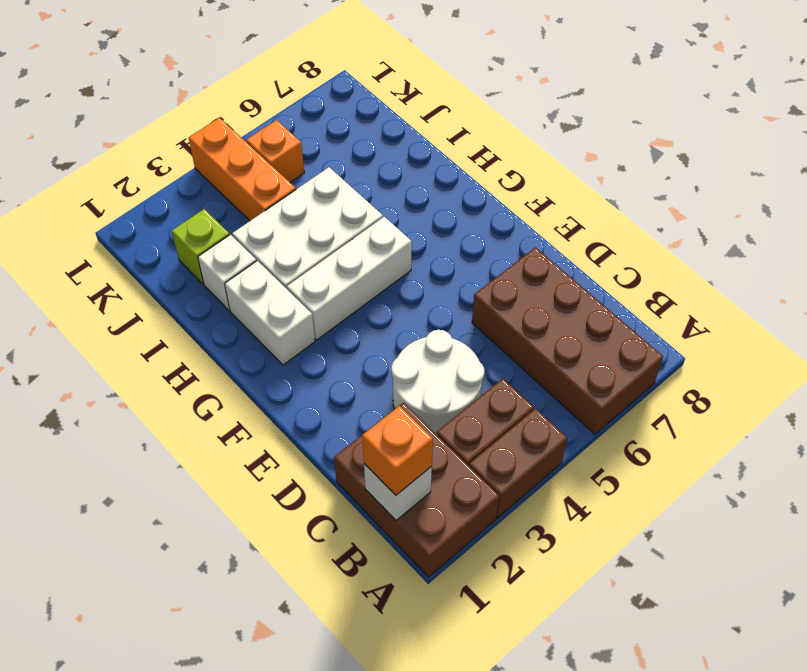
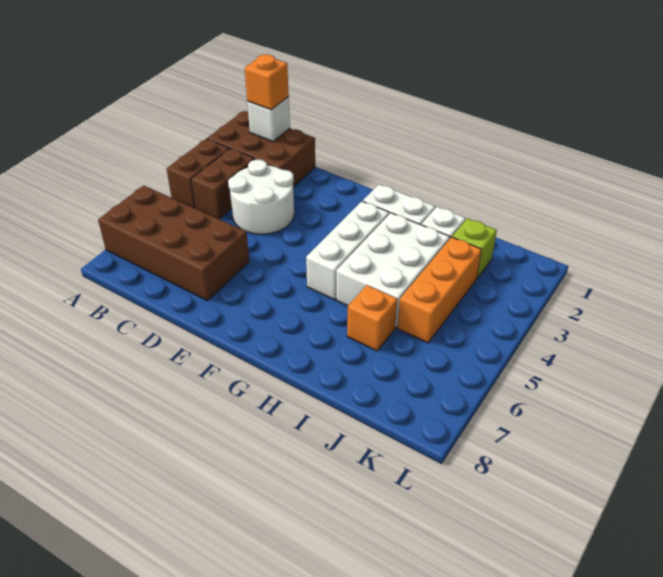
orange brick J4:L4 level 1 -> orange brick J3:J5 level 1
orange brick K5 level 1 -> orange brick I6 level 1

